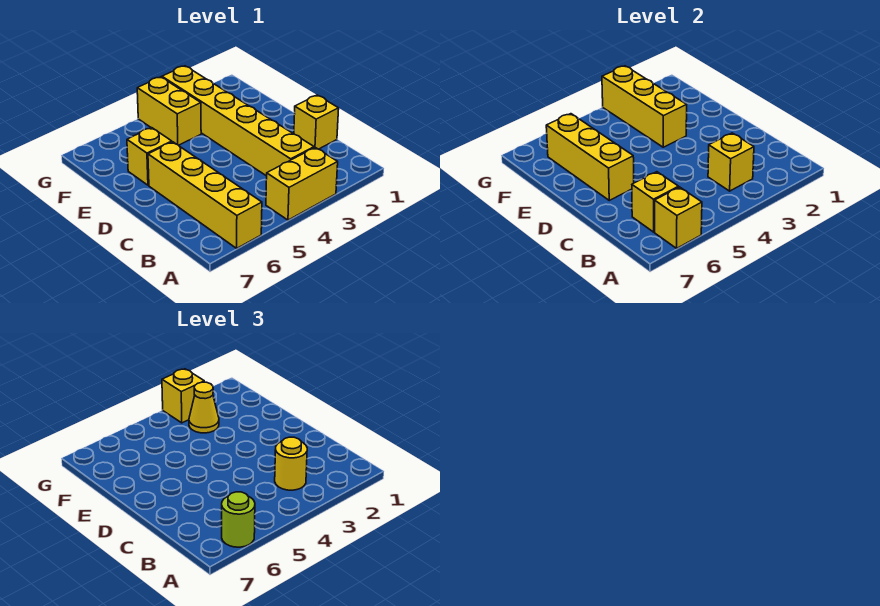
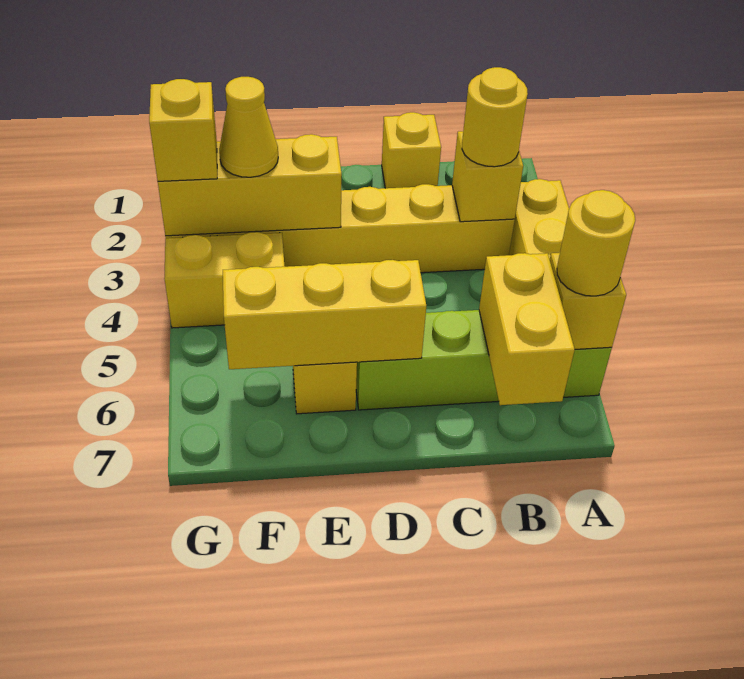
yellow brick A6:D6 level 1 -> lime brick A6:D6 level 1
lime round brick A6 level 3 -> yellow round brick A6 level 3
yellow brick B6 level 2 -> yellow brick B6:B7 level 2

